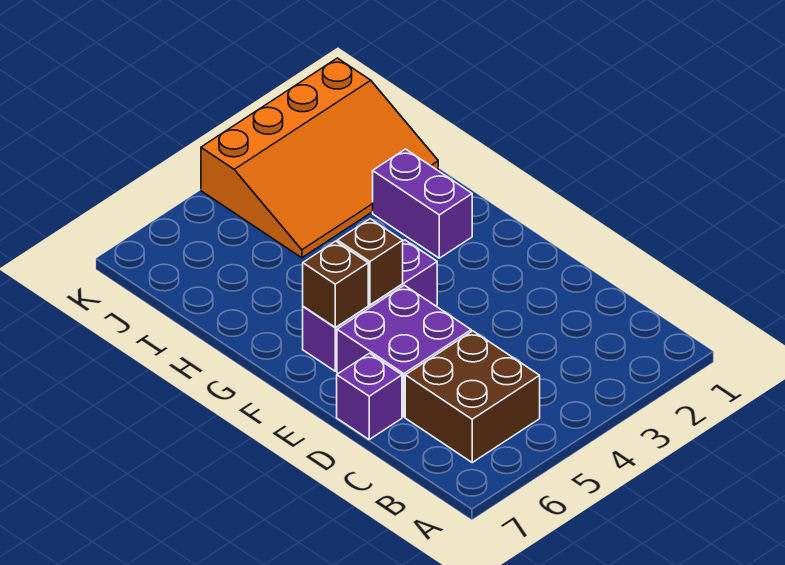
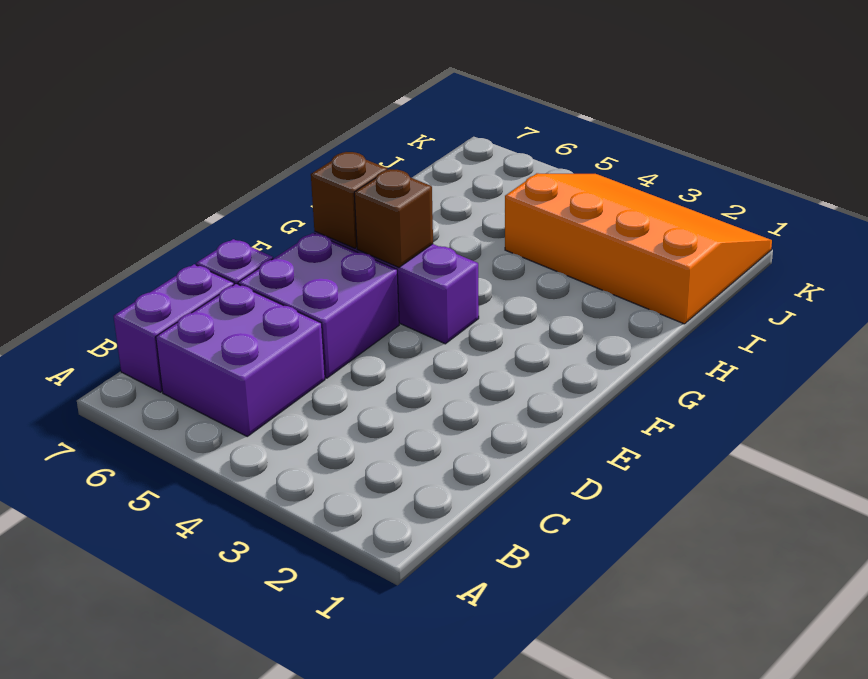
brown brick B5:C6 level 1 -> purple brick B5:C6 level 1
purple brick G2:H2 level 1 -> purple brick B7:C7 level 1
orange slope I1:K4 level 1 top K -> orange slope I1:K4 level 1 top I

